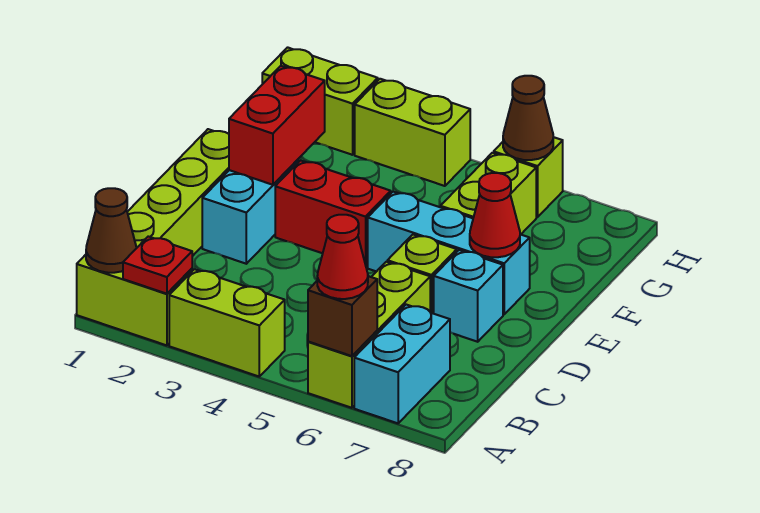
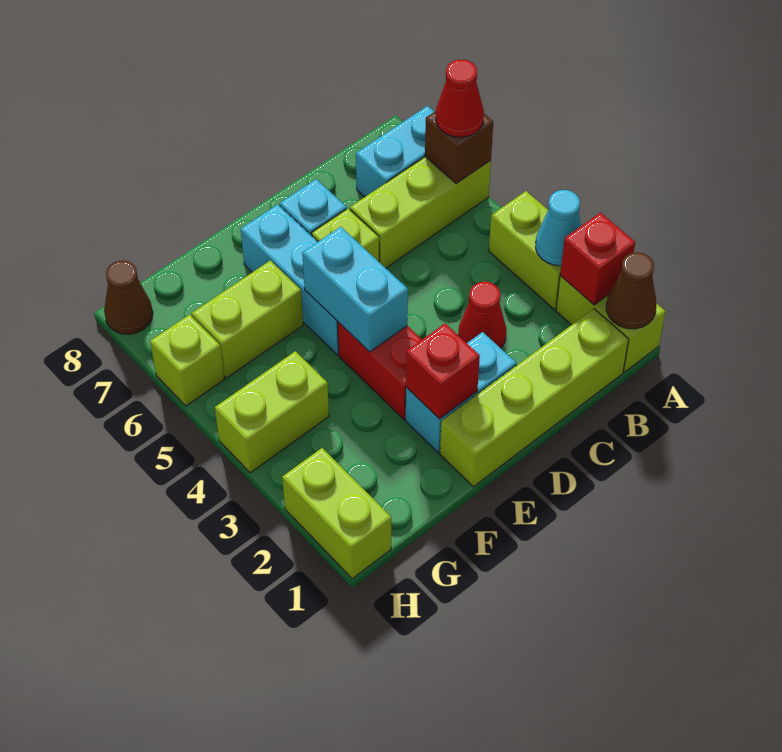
red plate A2 level 2 -> red brick A2 level 2
none -> cyan cone A3 level 2
red brick E2:F2 level 2 -> red brick E2 level 2
none -> cyan brick E4:E5 level 2
red cone E7 level 2 -> red cone C3 level 1
lime brick H3:H4 level 1 -> lime brick G4:H4 level 1
brown cone H6 level 2 -> brown cone H8 level 1

